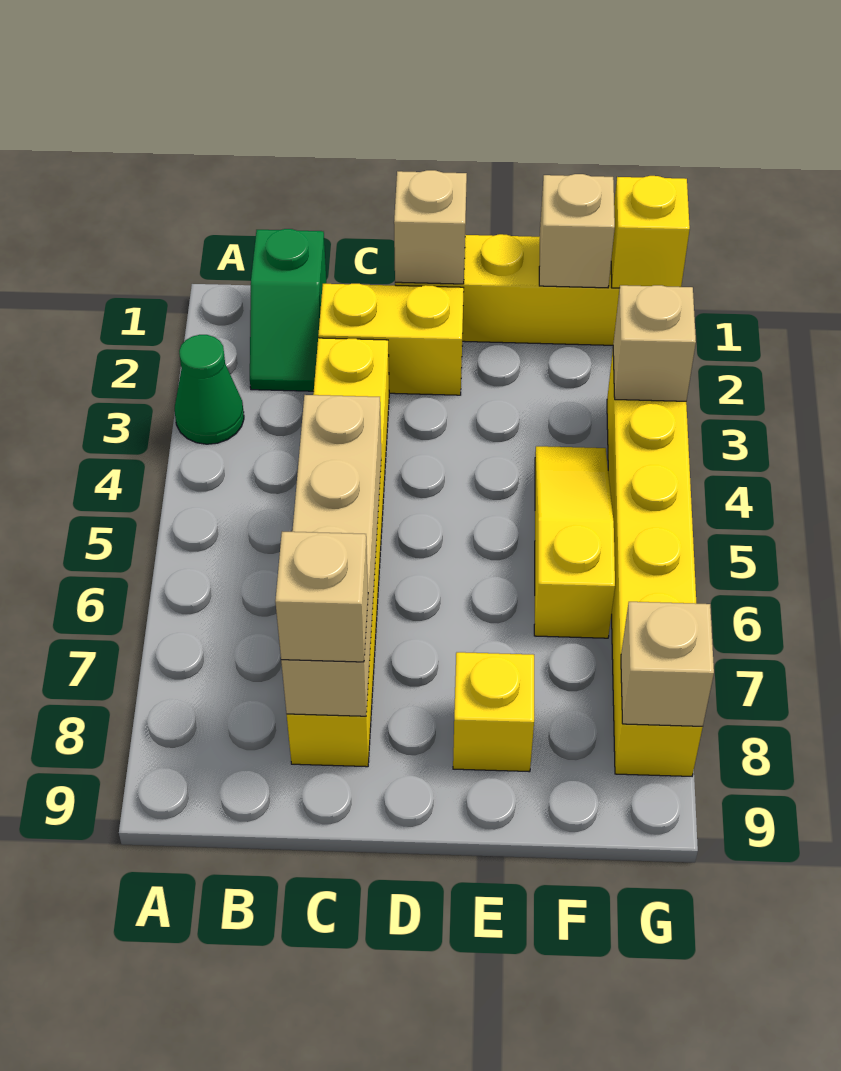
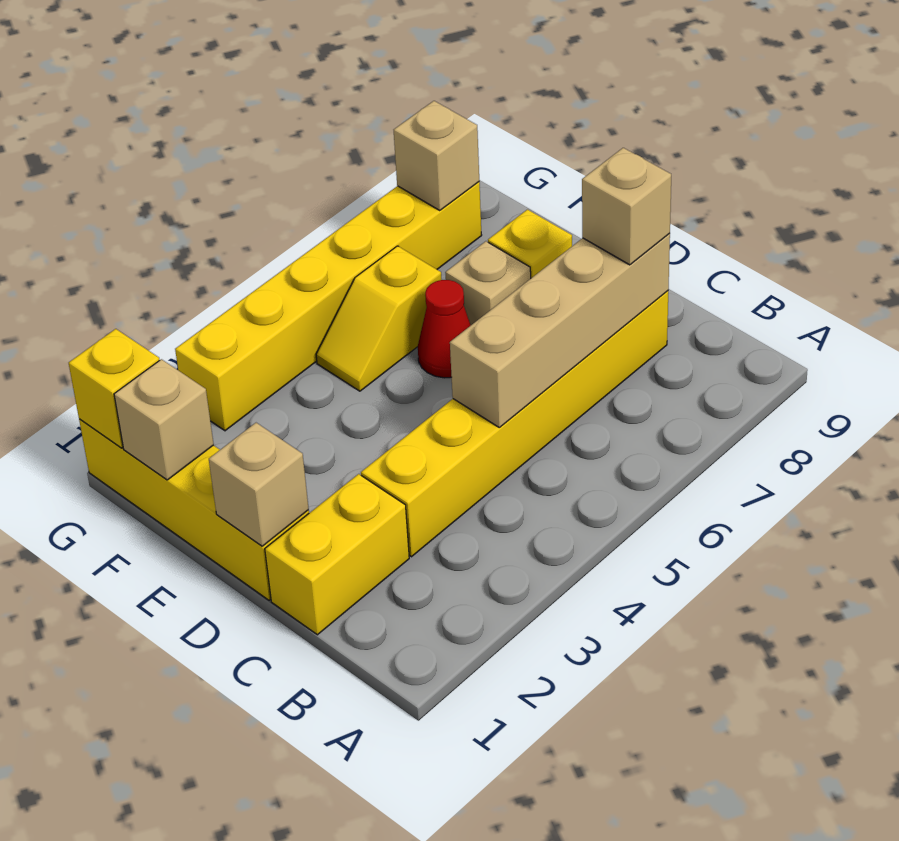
green cone A3 level 1 -> none
green slope B1:B2 level 1 top 1 -> none
yellow brick C2:D2 level 1 -> yellow brick C1:C2 level 1
none -> red cone E6 level 1
yellow slope F4:F6 level 1 top 6 -> yellow slope F5:F6 level 1 top 6
tan brick G3 level 2 -> tan brick E7 level 1

